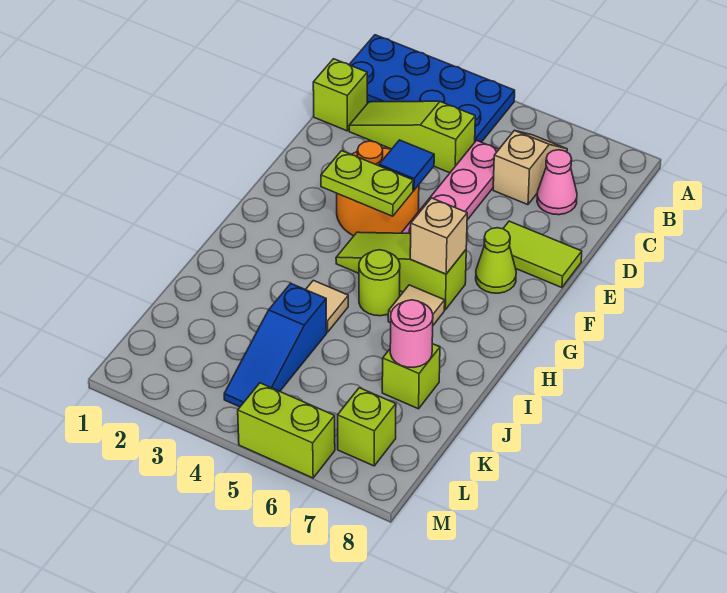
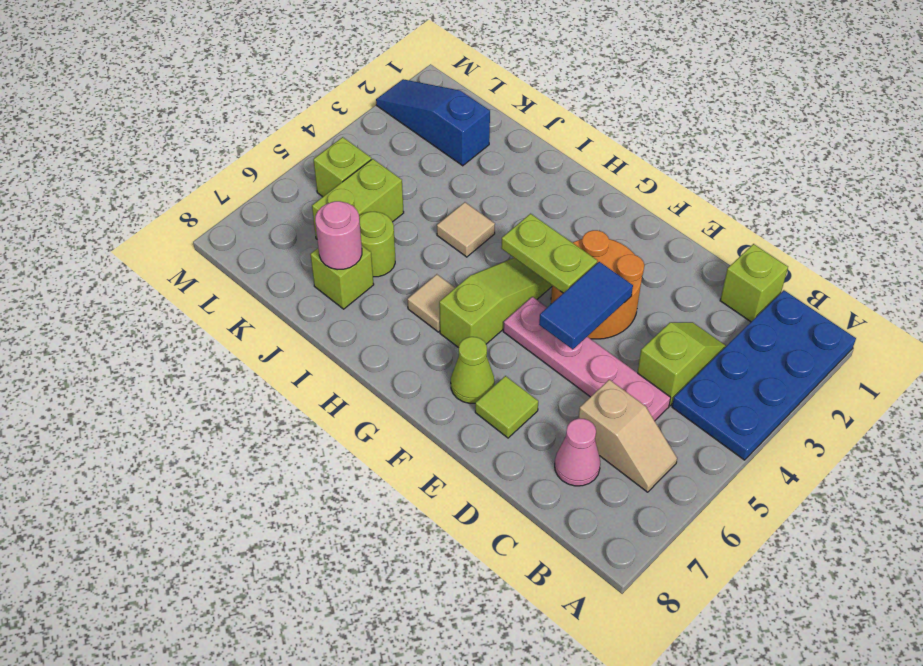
lime slope C2:C4 level 1 top 4 -> lime slope C3:C4 level 1 top 4
blue tile E4 level 2 -> blue tile E4:E5 level 2
lime tile E7:E8 level 1 -> lime tile E7 level 1
lime plate F3:F4 level 2 -> lime plate F4:G4 level 2
tan brick G6 level 2 -> none
lime round brick H5 level 1 -> lime round brick J6 level 1
blue slope J4:L4 level 1 top J -> blue slope K2:M2 level 1 top K
lime brick L7 level 1 -> lime brick L5 level 1
lime brick M5:M6 level 1 -> lime brick K5:K6 level 1

